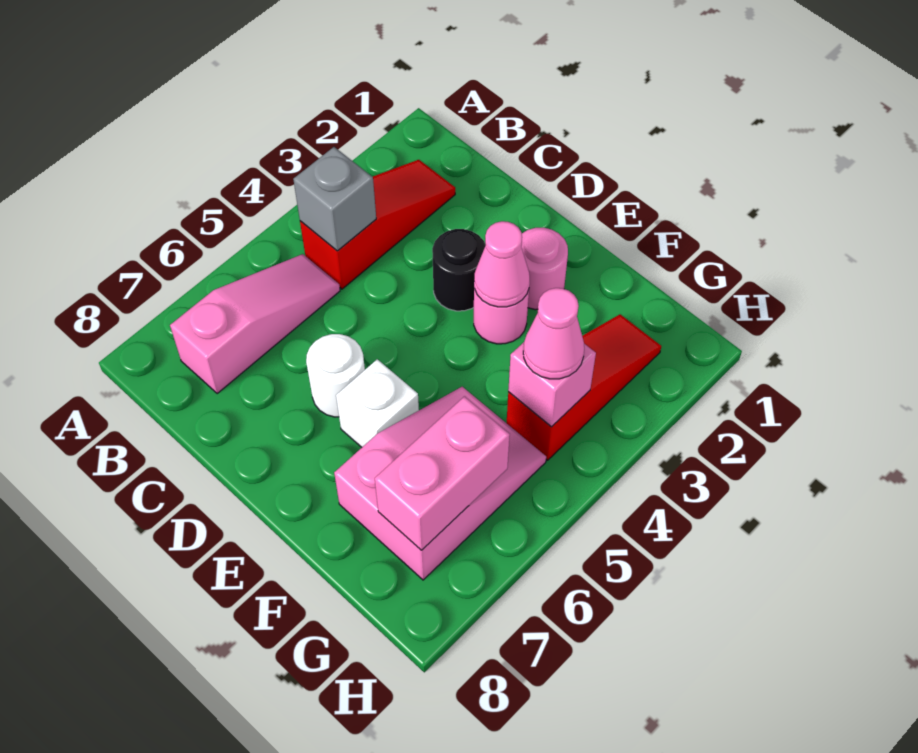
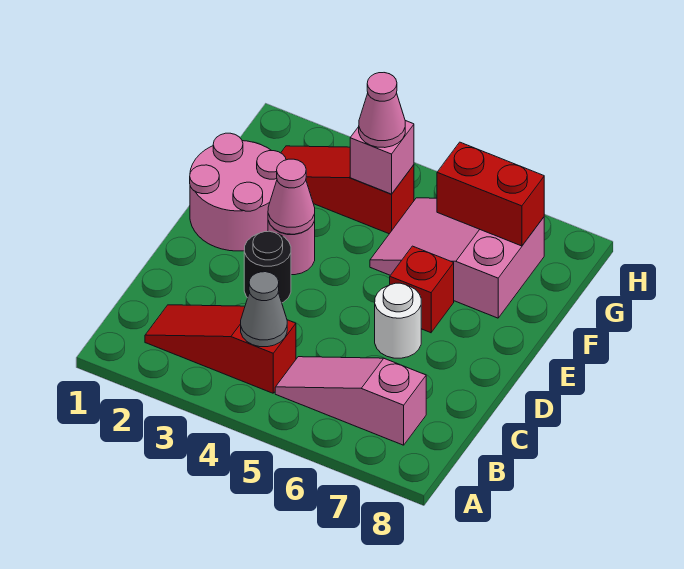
grey brick B4 level 2 -> grey cone B4 level 2
pink round brick E2 level 1 -> pink round brick E1:F2 level 1
white brick E6 level 1 -> red brick E6 level 1
pink brick G6:G7 level 2 -> red brick G6:G7 level 2

